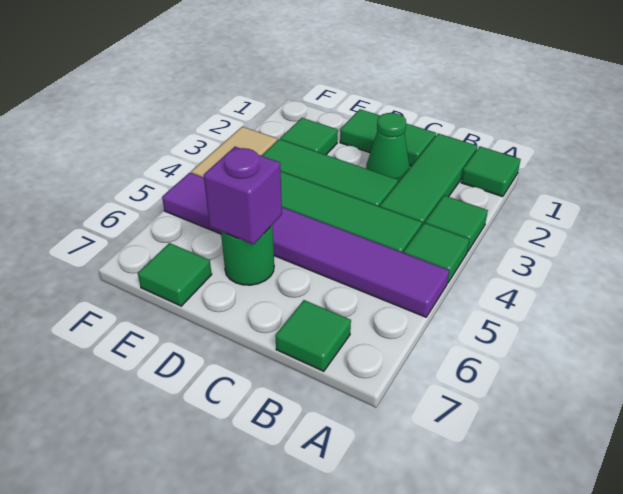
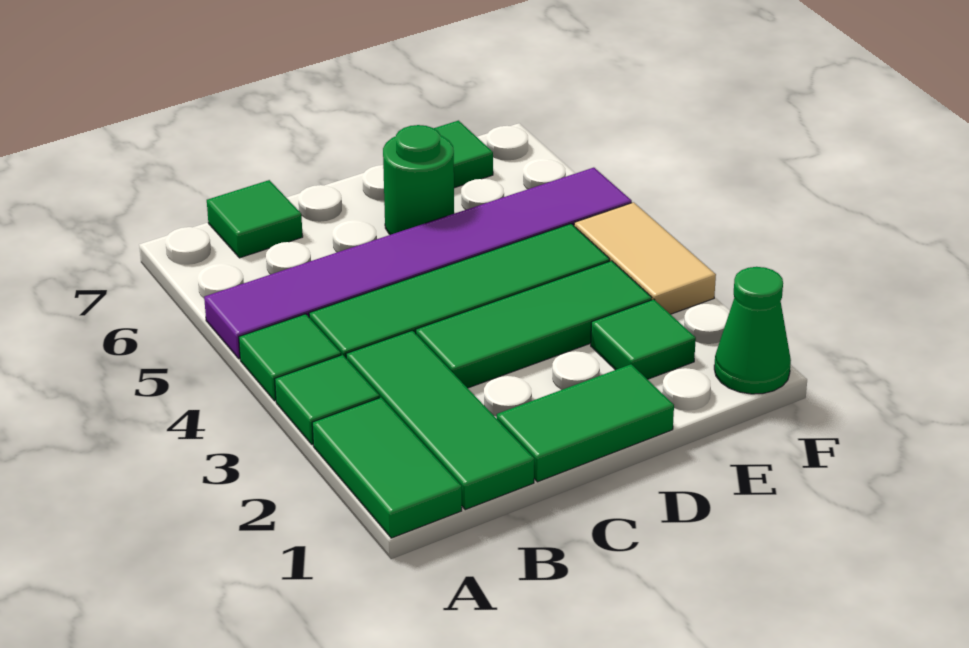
green tile A1 level 1 -> green tile A1:A2 level 1
green cone C2 level 1 -> green cone F1 level 1
purple brick D6 level 2 -> none

